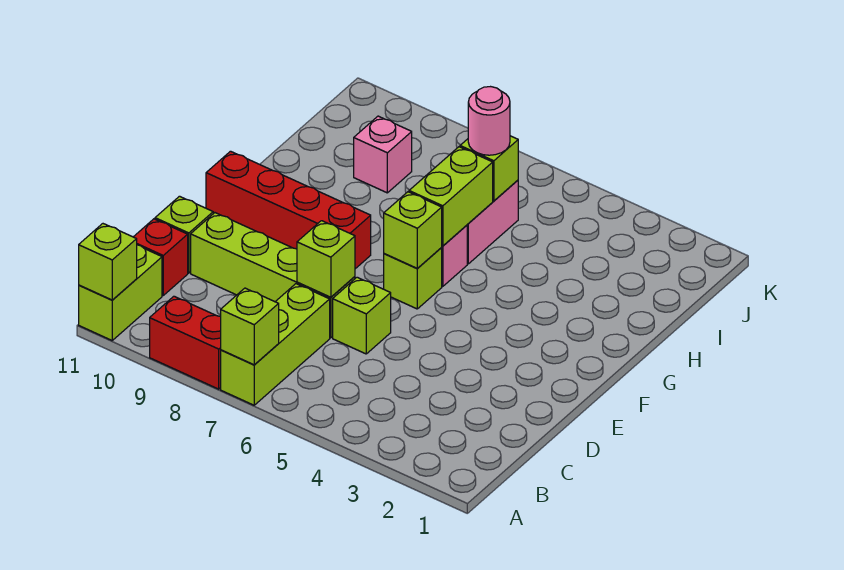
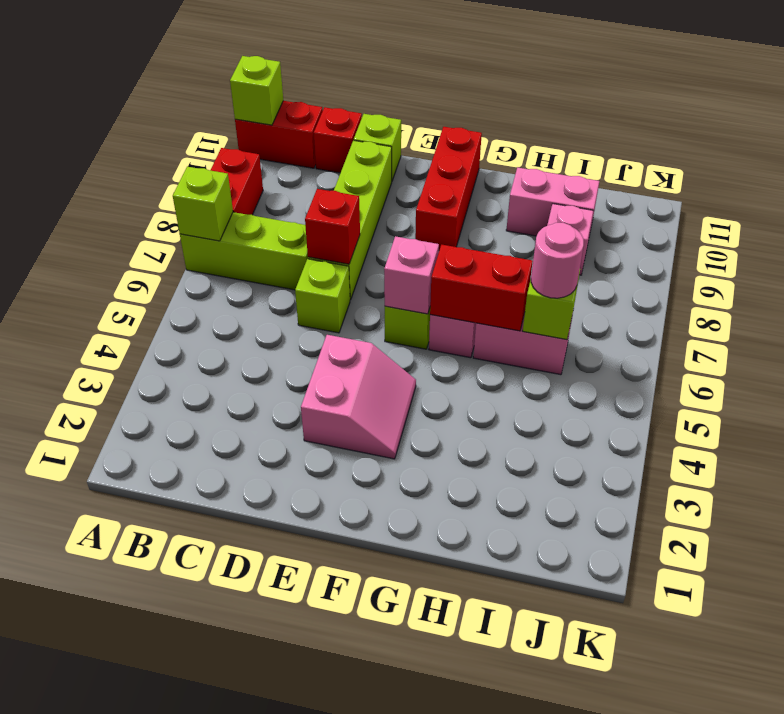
lime brick A11:B11 level 1 -> red brick A11:B11 level 1
lime brick D7 level 2 -> red brick D7 level 2
none -> pink slope E3:F4 level 1 top E
lime brick F6 level 2 -> pink brick F6 level 2
red brick F8:F11 level 1 -> red brick F9:F11 level 1
lime brick G6:H6 level 2 -> red brick G6:H6 level 2
none -> pink brick H10:I10 level 1

